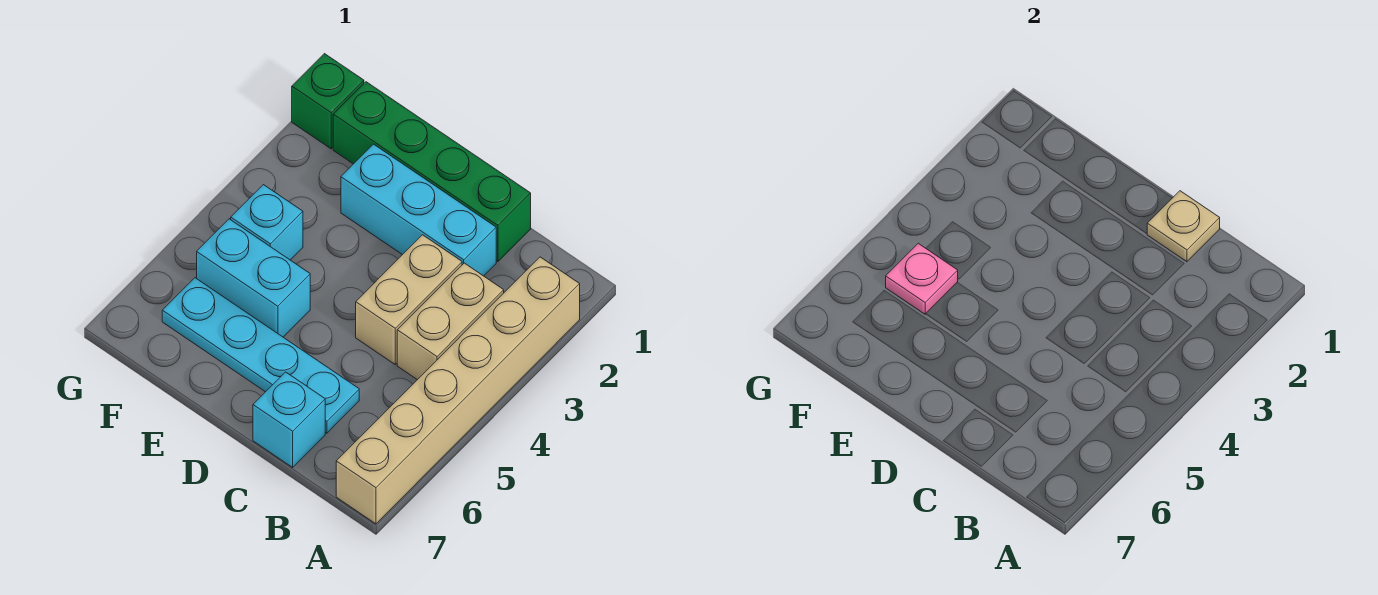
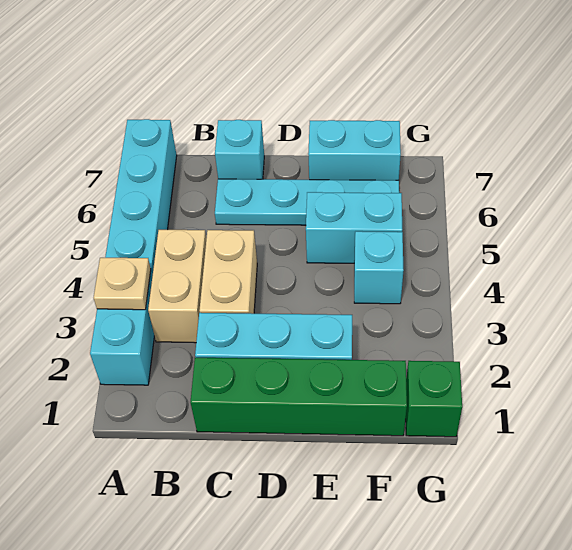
tan brick A2:A7 level 1 -> cyan brick A2:A7 level 1
tan plate C1 level 2 -> tan plate A3 level 2
none -> cyan brick E7:F7 level 1
pink plate F5 level 2 -> none

